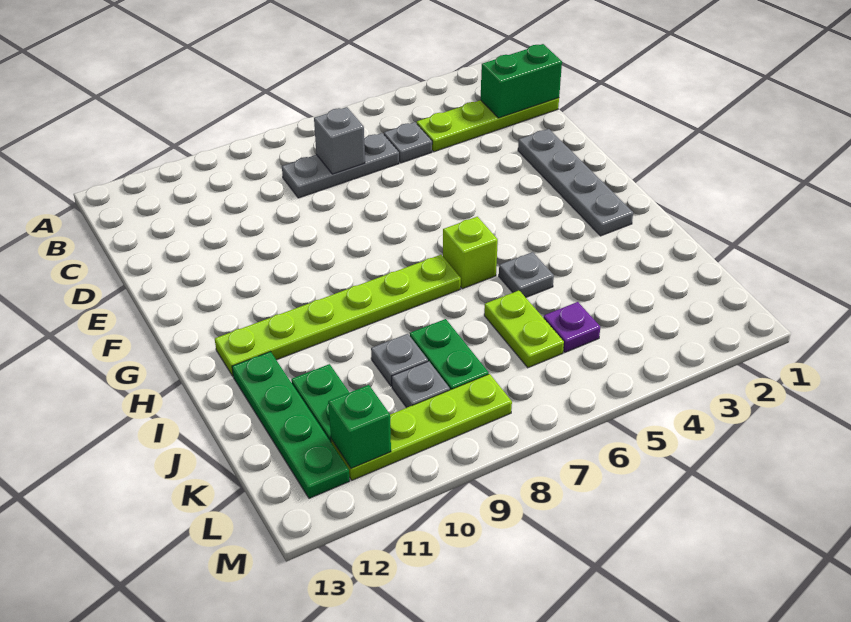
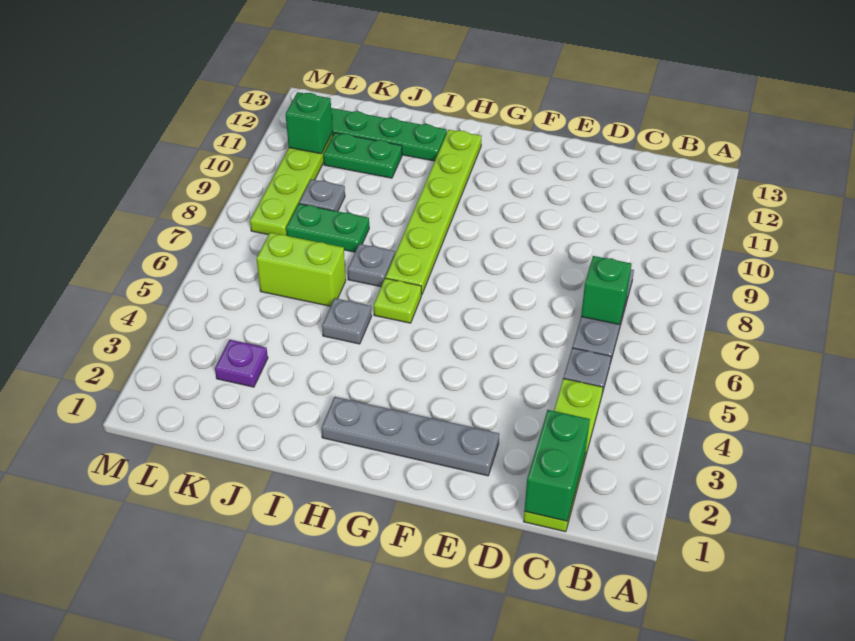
grey brick C7 level 2 -> green brick C7 level 2
lime brick H6 level 1 -> lime plate H6 level 1
lime plate J6:K6 level 1 -> lime brick J6:K6 level 1
grey plate J9 level 1 -> grey plate I7 level 1
purple plate K5 level 1 -> purple plate K3 level 1

